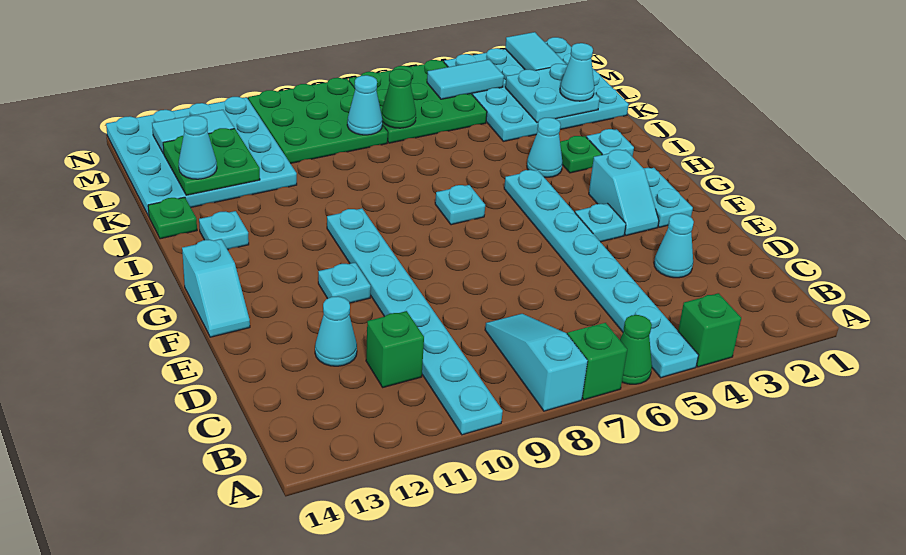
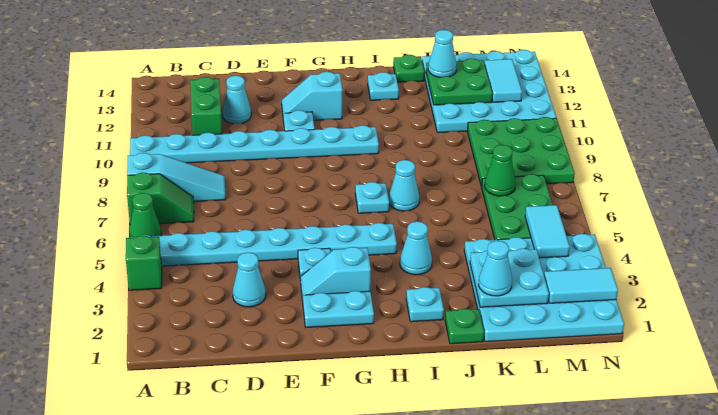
green brick C11 level 1 -> green brick C11:C12 level 1
cyan slope F14:G14 level 1 top G -> cyan slope F12:G12 level 1 top G
green plate I3 level 1 -> green plate J1 level 1
green plate L5:N7 level 1 -> green plate L5:M7 level 1
cyan cone L8 level 2 -> cyan cone I7 level 1

